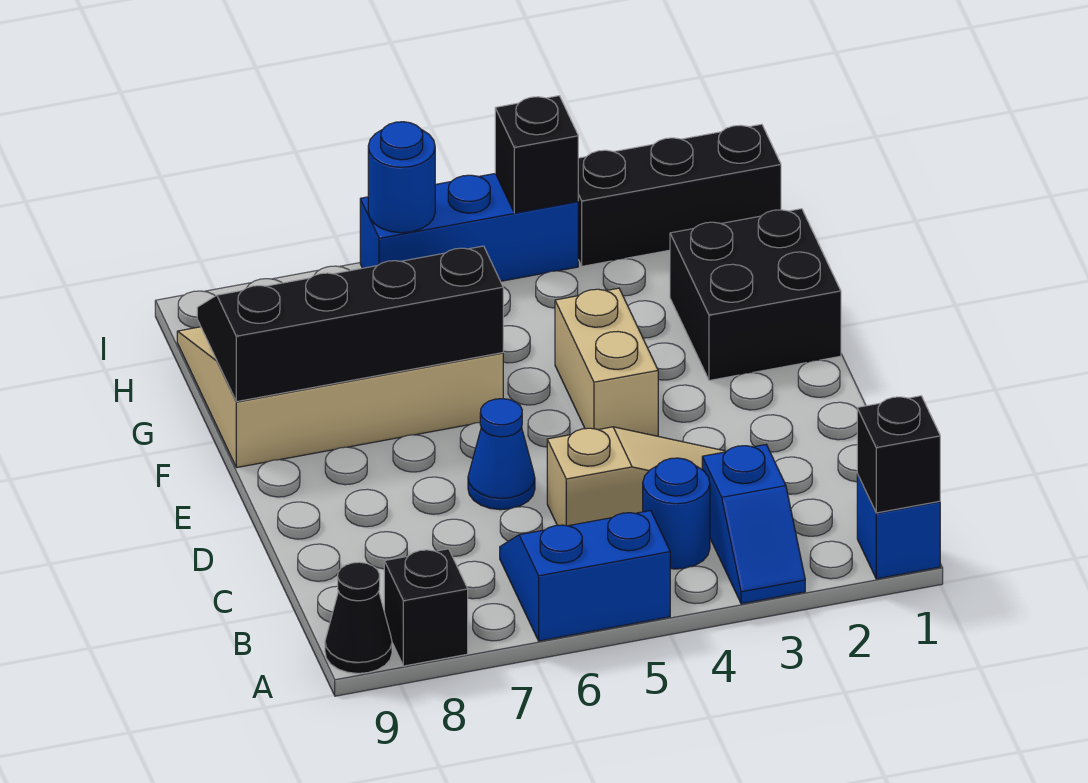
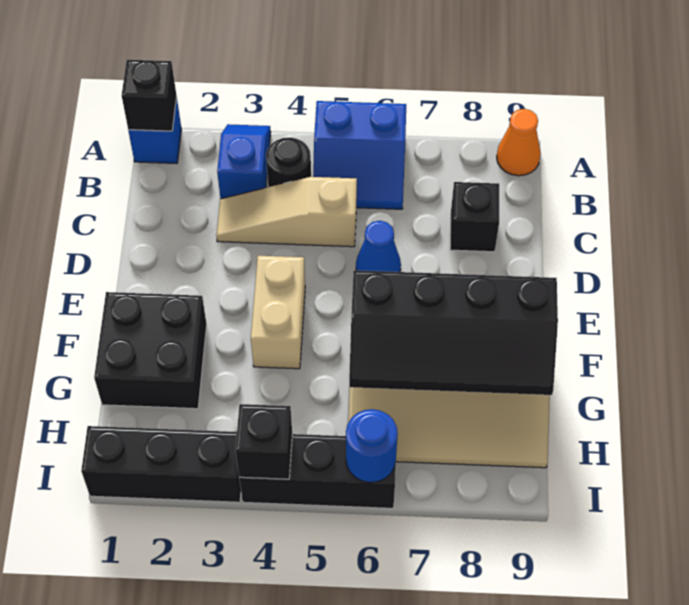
black brick A8 level 1 -> black brick C8 level 1
black cone A9 level 1 -> orange cone A9 level 1
blue round brick B4 level 1 -> black round brick B4 level 1
blue brick I4:I6 level 1 -> black brick I4:I6 level 1

